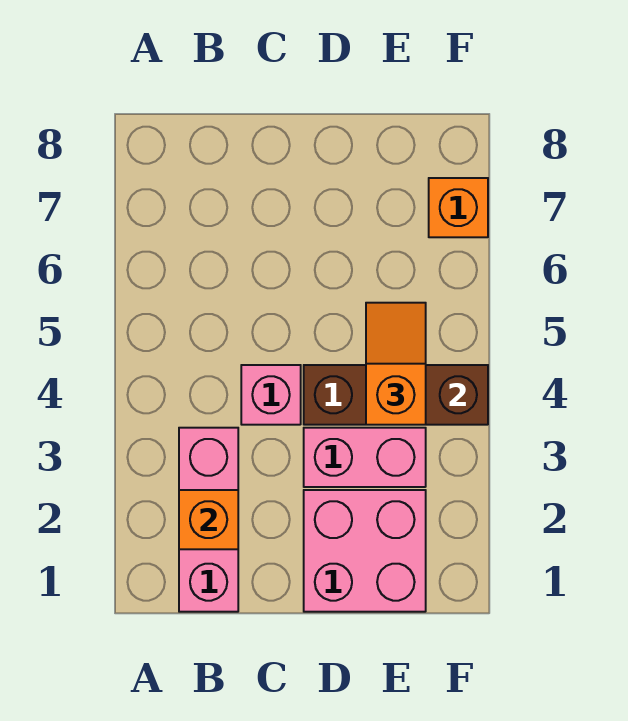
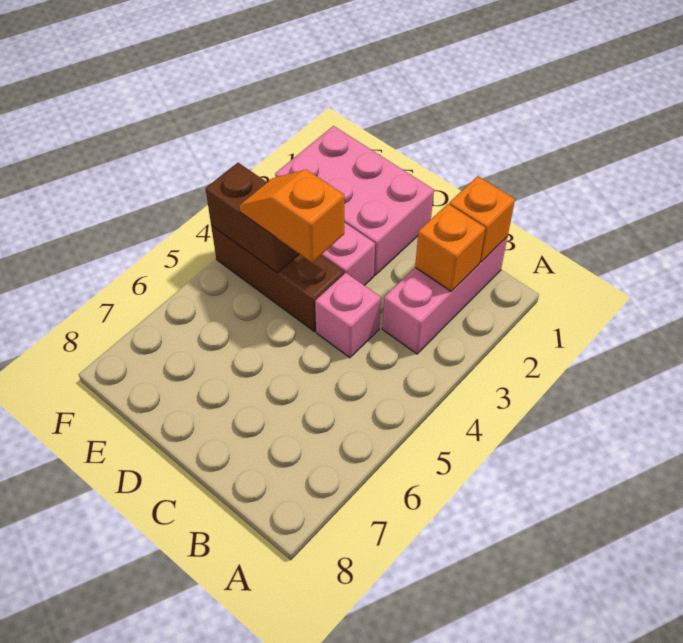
pink brick D1:E2 level 1 -> pink brick D1:F2 level 1
orange slope E4:E5 level 3 top 4 -> orange slope D4:E4 level 3 top D
orange brick F7 level 1 -> orange brick B1 level 2

